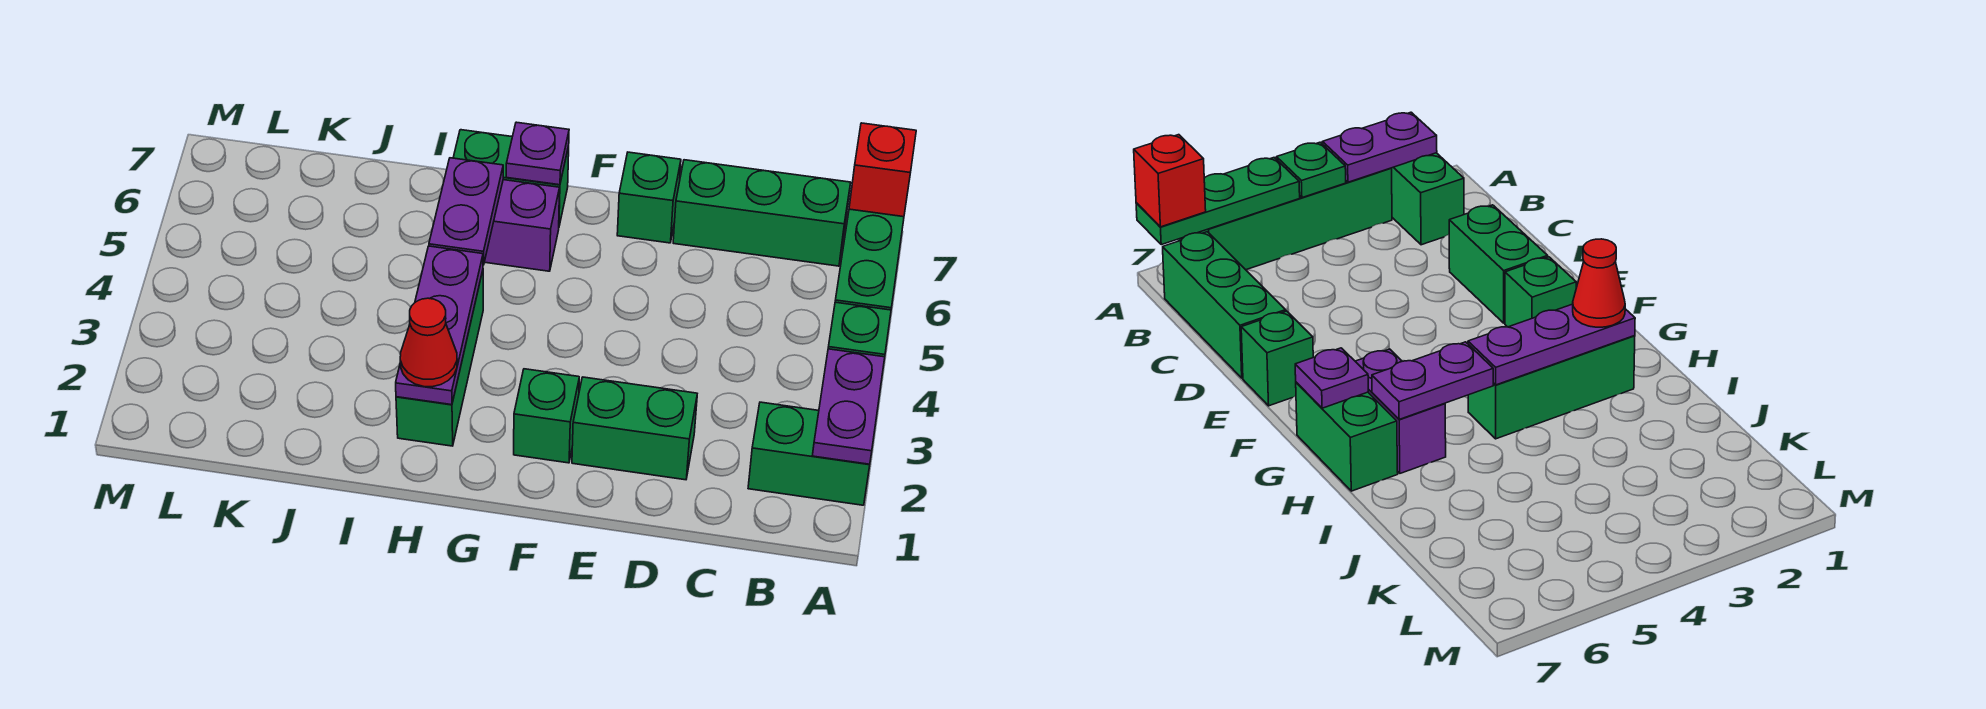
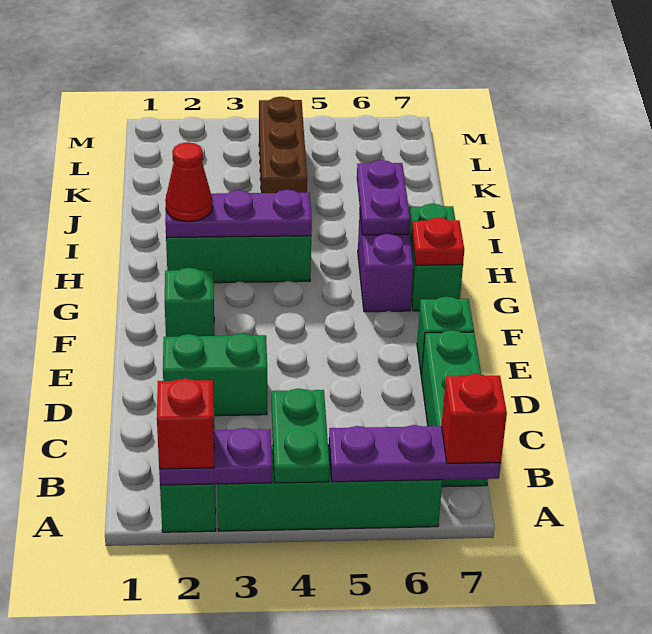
none -> red brick A2 level 3
green plate A4 level 2 -> green plate A4:B4 level 2
green plate A5:A7 level 2 -> purple plate A5:A7 level 2
green brick D2:E2 level 1 -> green brick D2:D3 level 1
purple plate G7 level 2 -> red plate G7 level 2
purple plate H5:H6 level 2 -> purple plate H6:I6 level 2
none -> brown brick J4:L4 level 1

